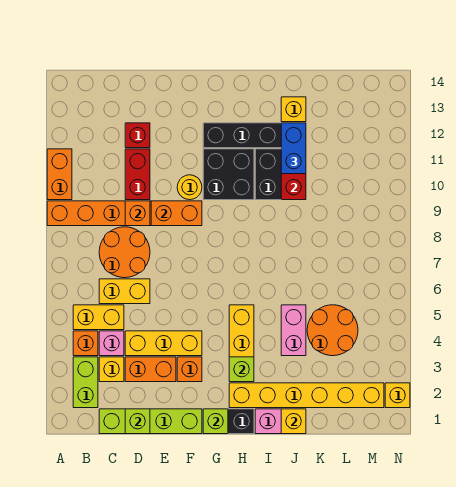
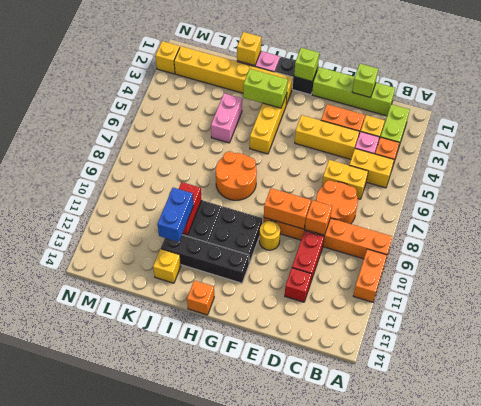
orange brick F3 level 1 -> orange brick H14 level 1
lime brick H3 level 2 -> lime brick H3:I3 level 2
orange round brick K4:L5 level 1 -> orange round brick H7:I8 level 1

